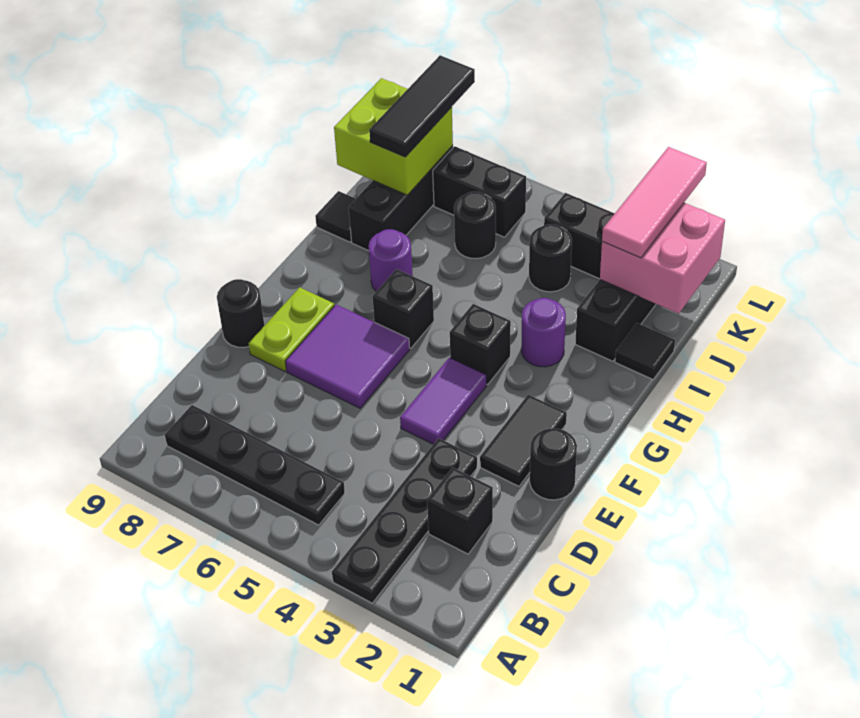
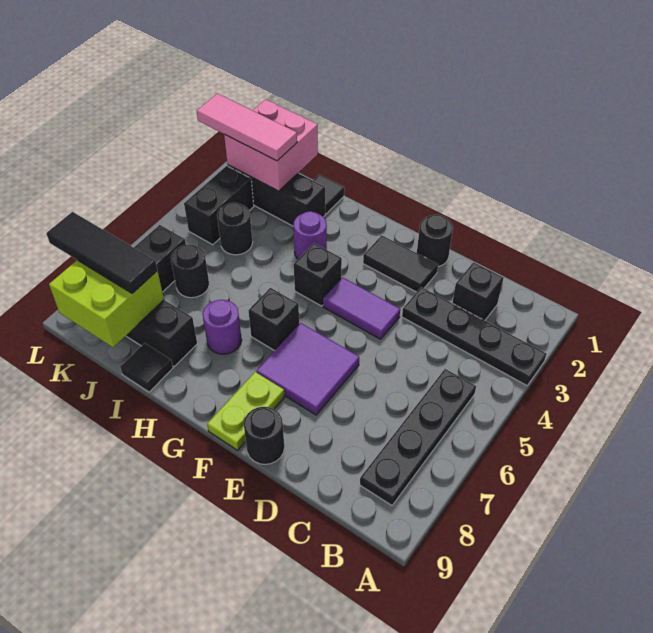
lime plate E8:F8 level 1 -> lime plate F8:F9 level 1

